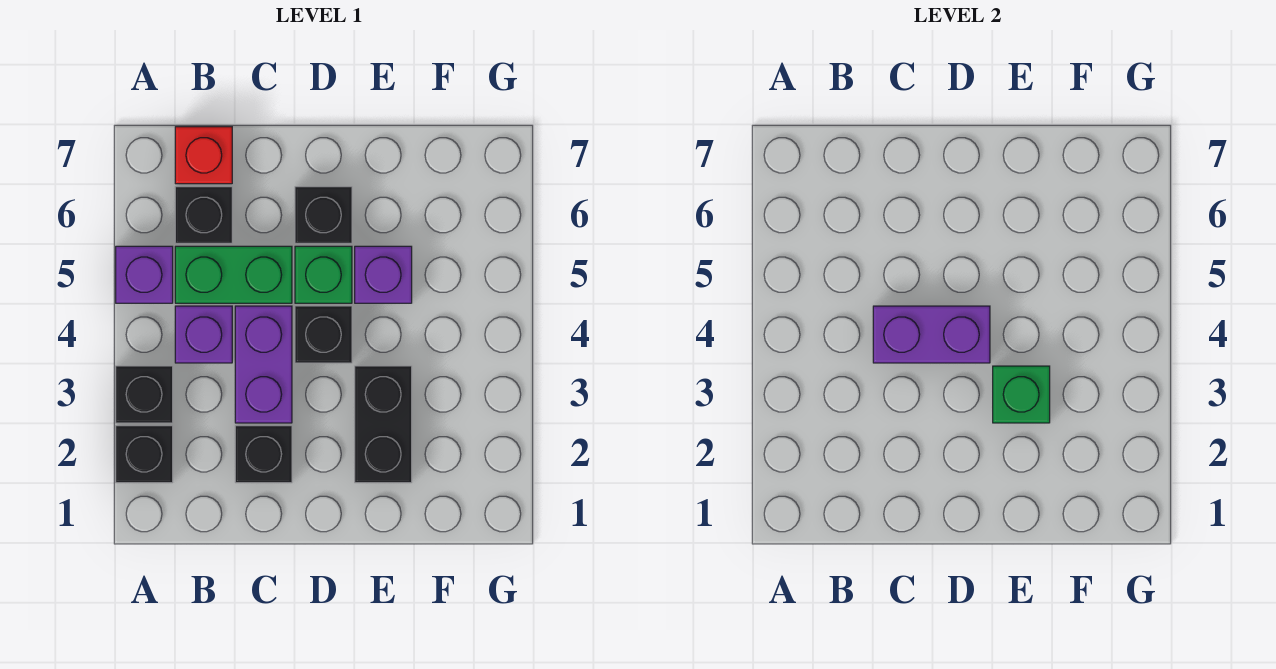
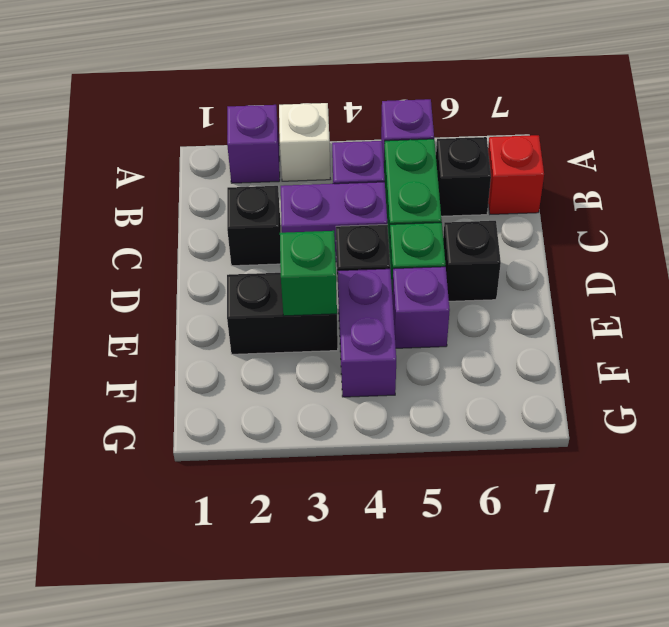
black brick A2 level 1 -> purple brick A2 level 1
black brick A3 level 1 -> white brick A3 level 1
purple brick C4:D4 level 2 -> purple brick E4:F4 level 1

